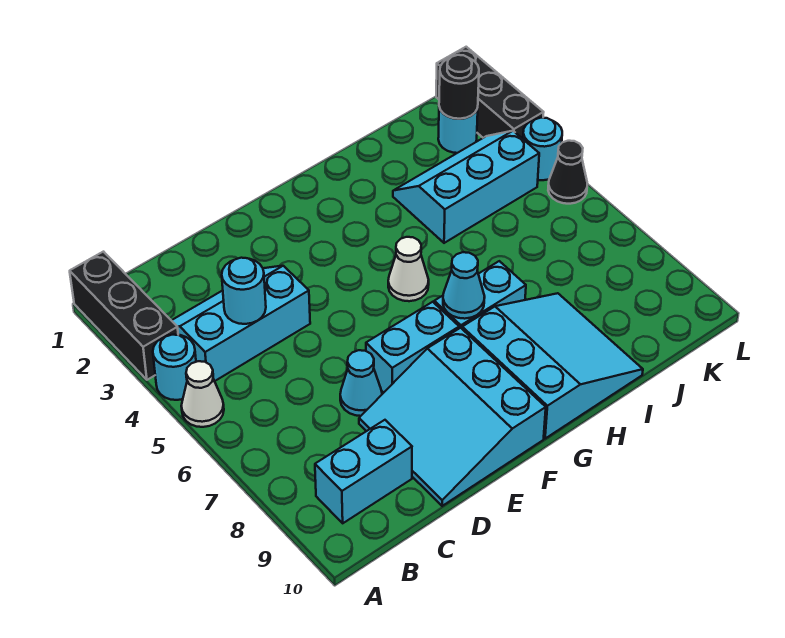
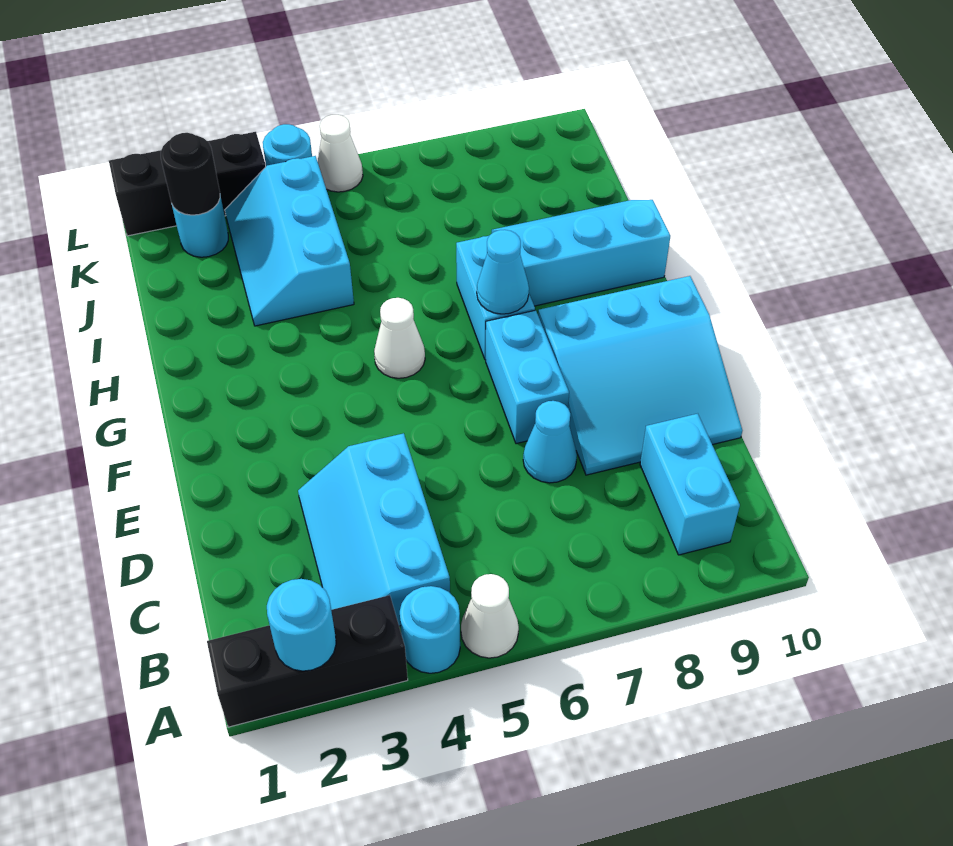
cyan round brick C4 level 2 -> cyan round brick A2 level 2
cyan slope G8:I10 level 1 top G -> cyan slope H8:I10 level 1 top H
black cone L5 level 1 -> white cone L5 level 1

